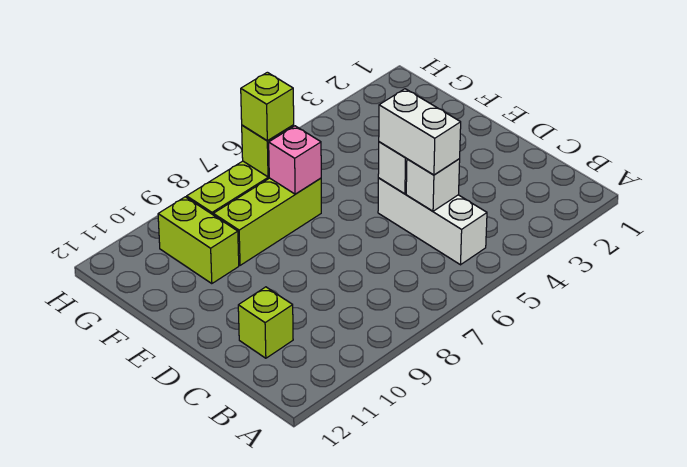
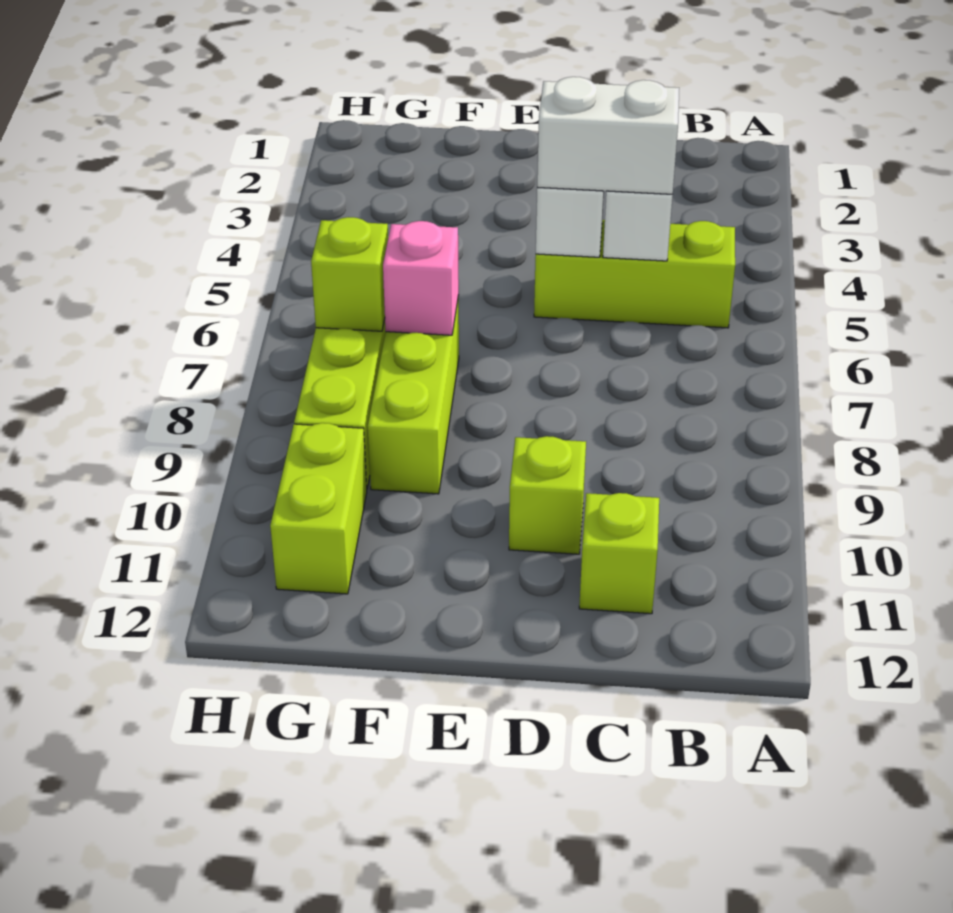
white brick B5:D5 level 1 -> lime brick B5:D5 level 1
lime brick F10:G10 level 1 -> lime brick G10:G11 level 1
lime brick G7 level 3 -> lime brick D10 level 1

